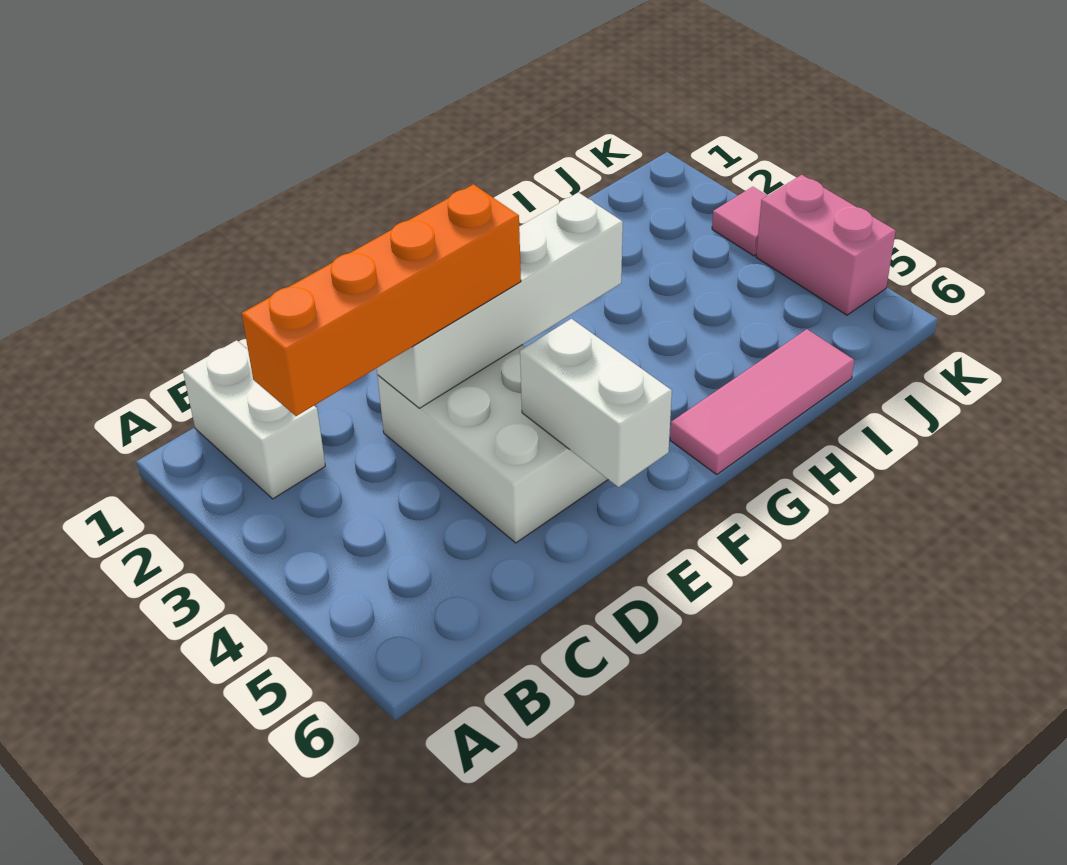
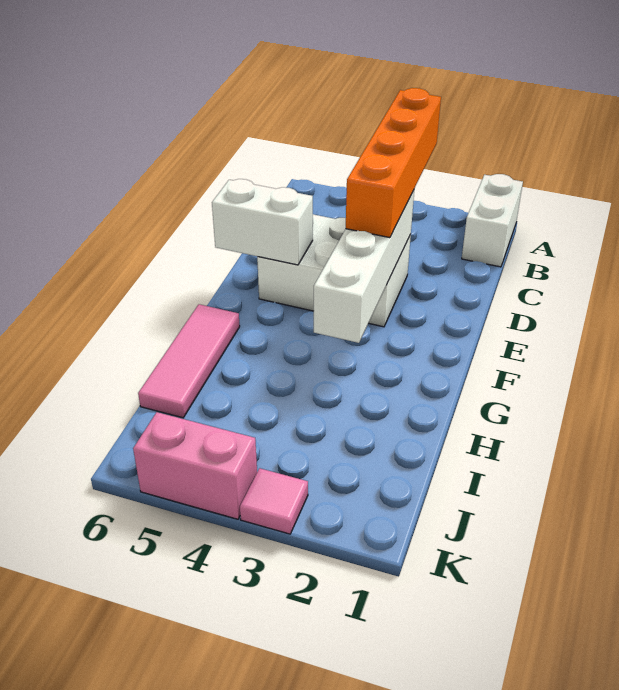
white brick B1:B2 level 1 -> white brick A1:B1 level 1

